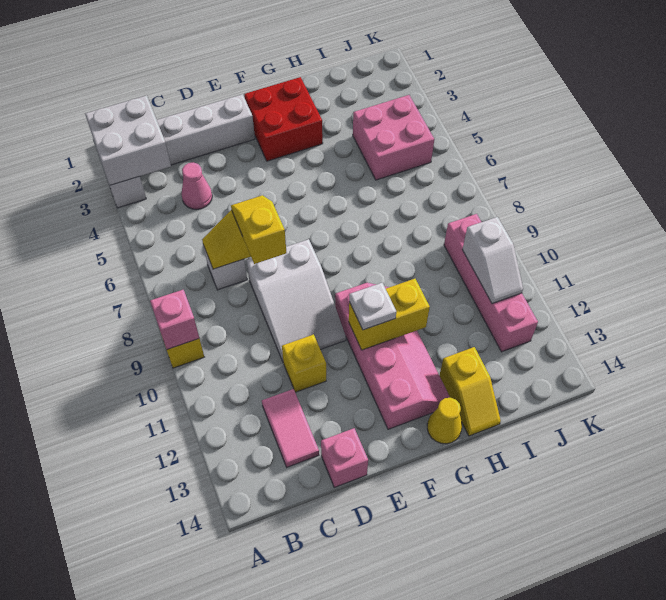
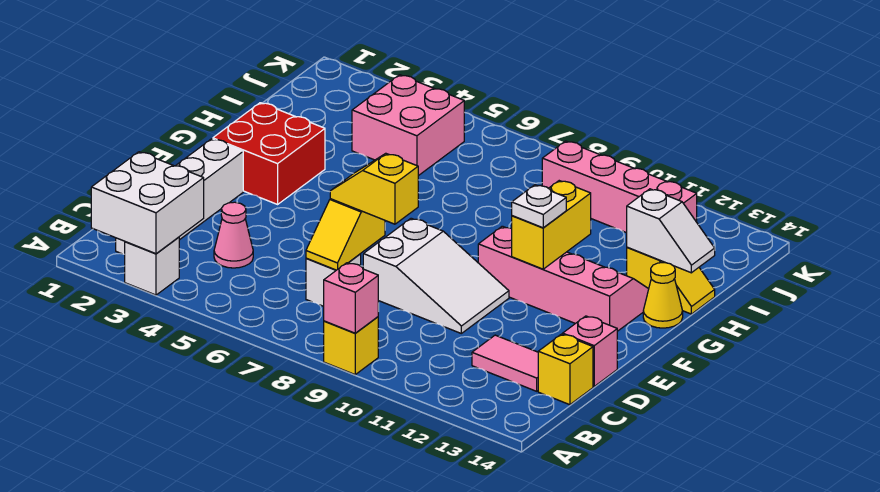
yellow brick D11 level 1 -> yellow brick C14 level 1
white slope J10:J11 level 2 top 10 -> white slope H13:H14 level 2 top 13

